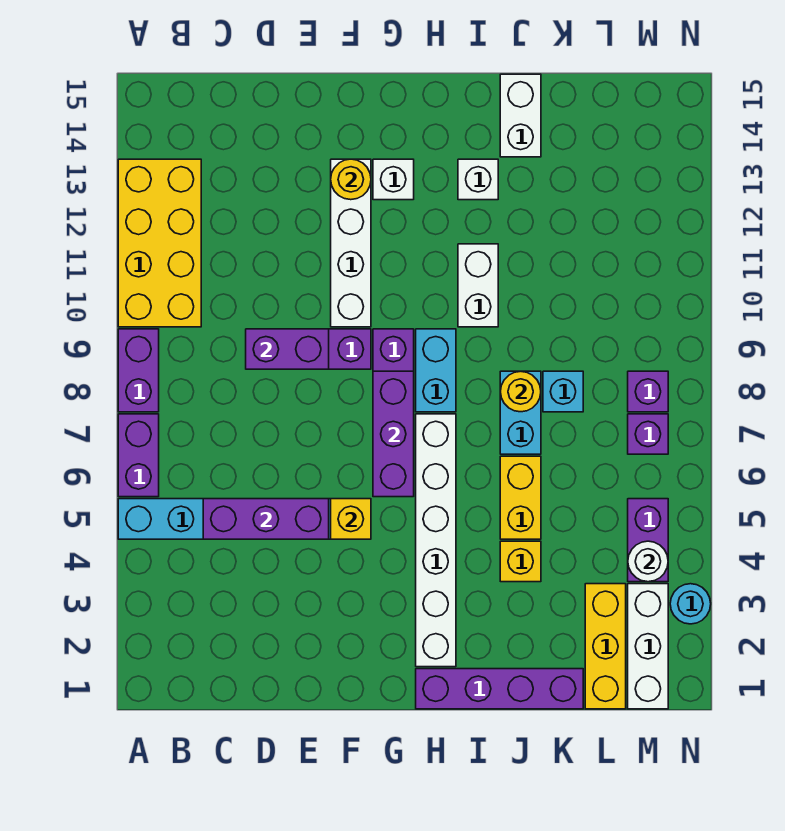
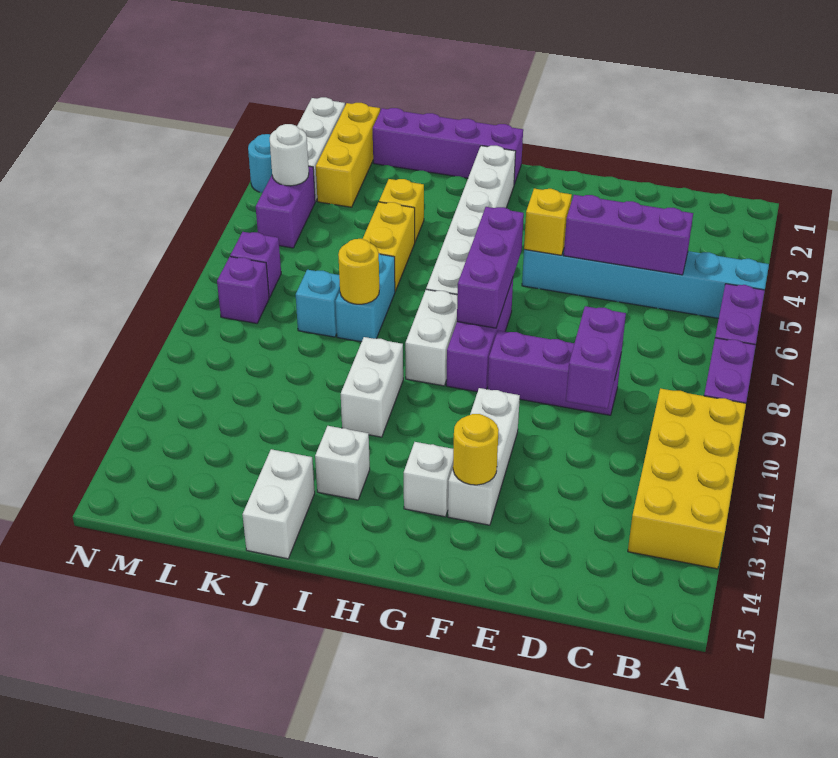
purple brick D9:E9 level 2 -> purple brick D9:D10 level 2
white brick F10:F13 level 1 -> white brick F11:F13 level 1
cyan brick H8:H9 level 1 -> white brick H8:H9 level 1

